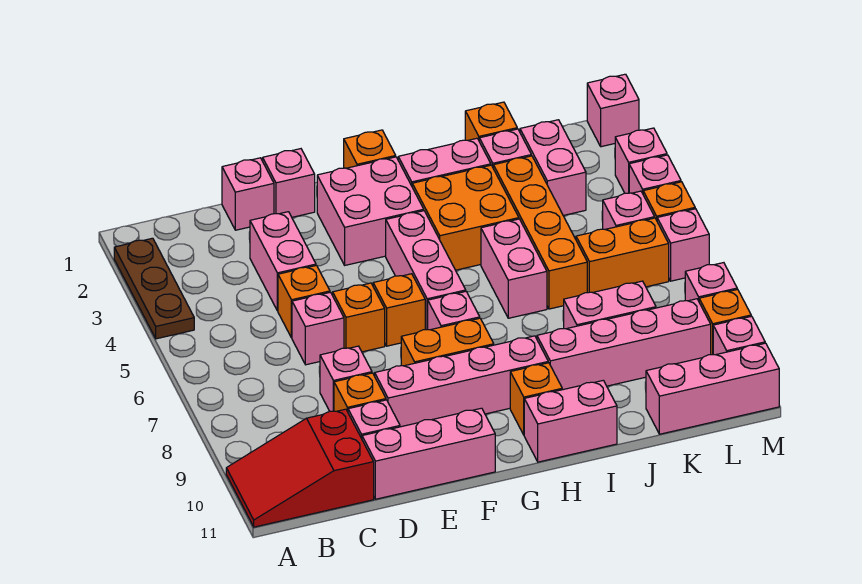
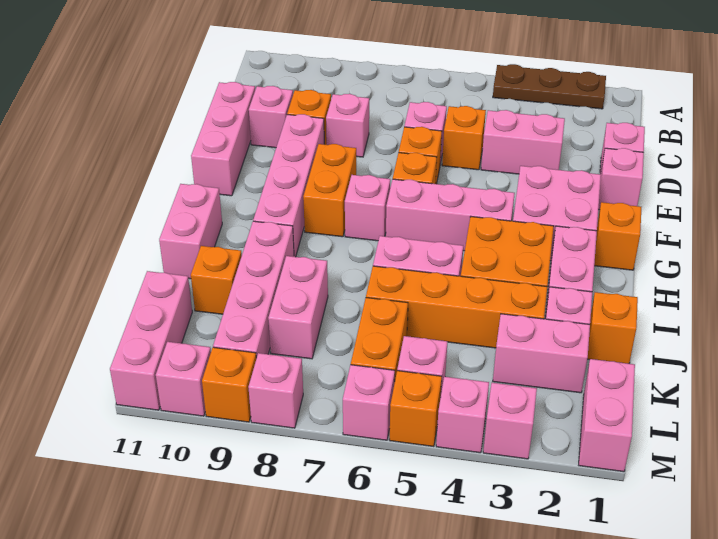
red slope A10:C11 level 1 top C -> none
orange brick H10 level 1 -> orange brick J10 level 1
pink brick M1 level 1 -> pink brick L1:M1 level 1

